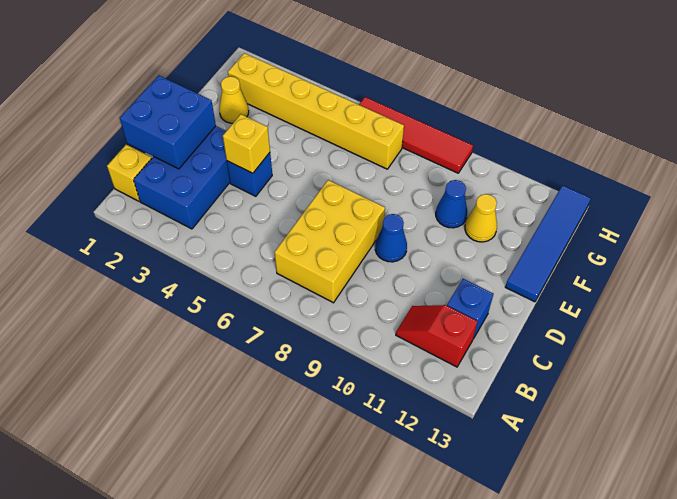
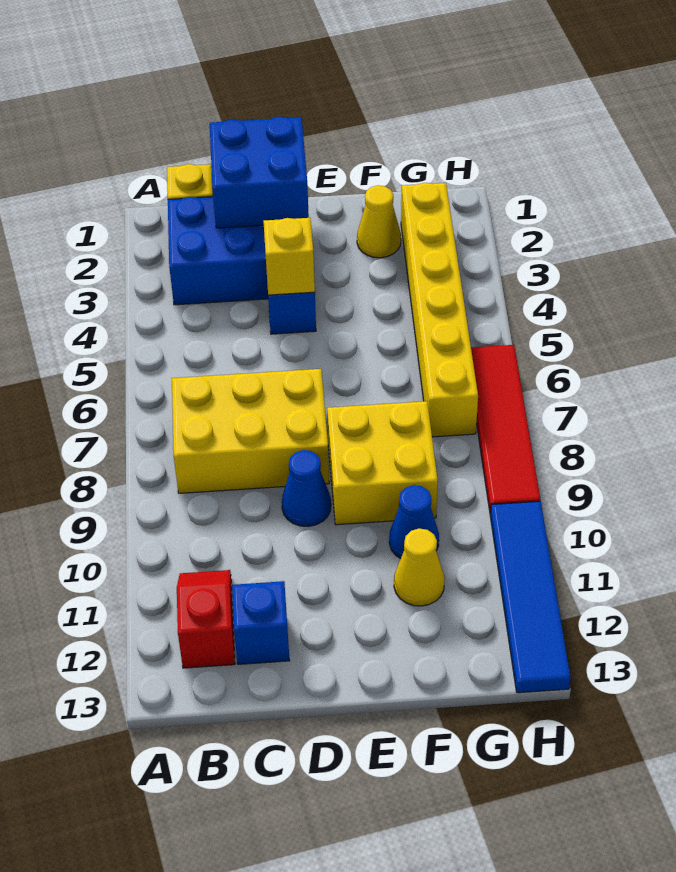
none -> yellow brick E8:F9 level 1
blue tile E13:H13 level 1 -> blue tile H10:H13 level 1

